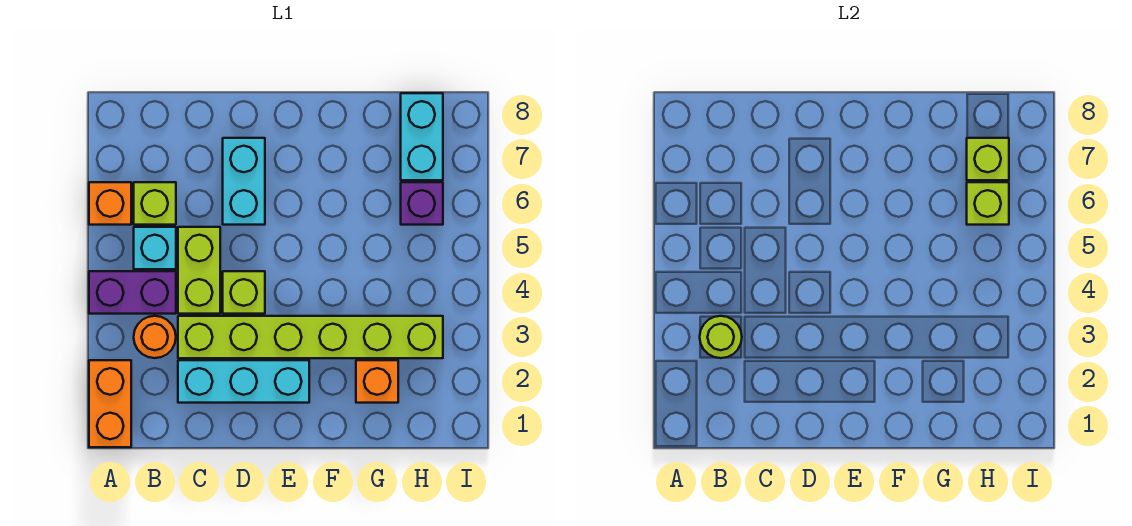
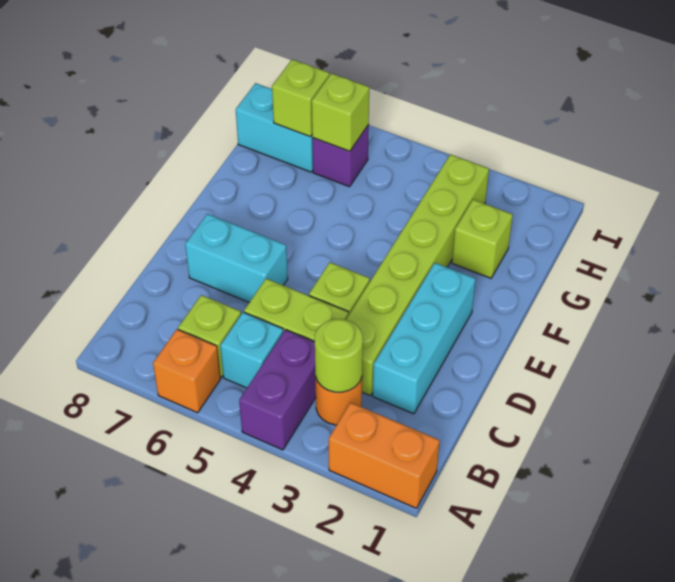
orange brick G2 level 1 -> lime brick G2 level 1

